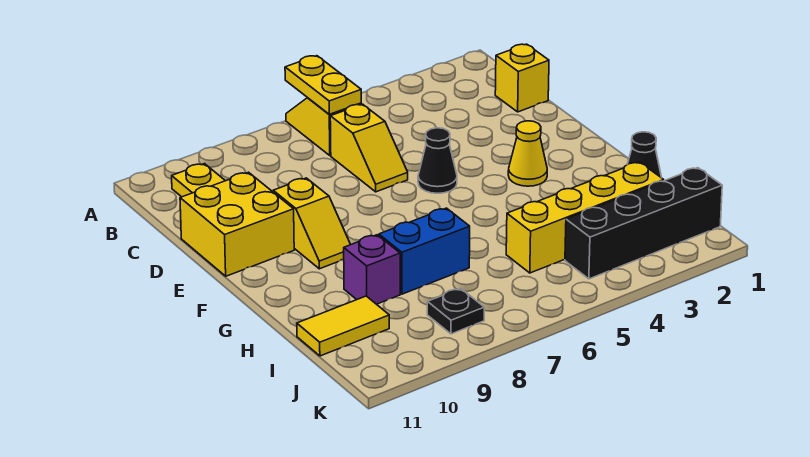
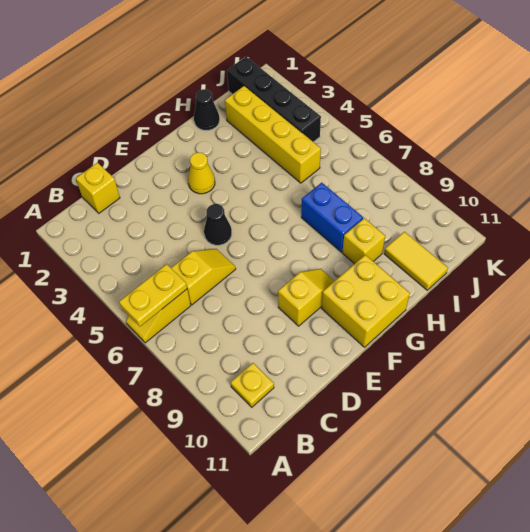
yellow brick D10:E11 level 1 -> yellow brick F10:G11 level 1
purple brick H9 level 1 -> yellow brick H9 level 1
black plate J8 level 1 -> none

